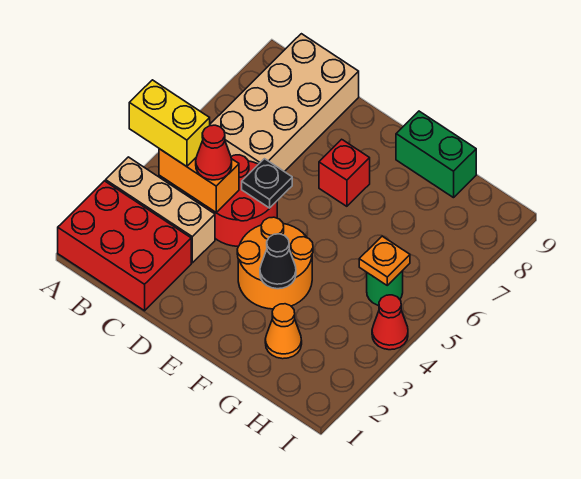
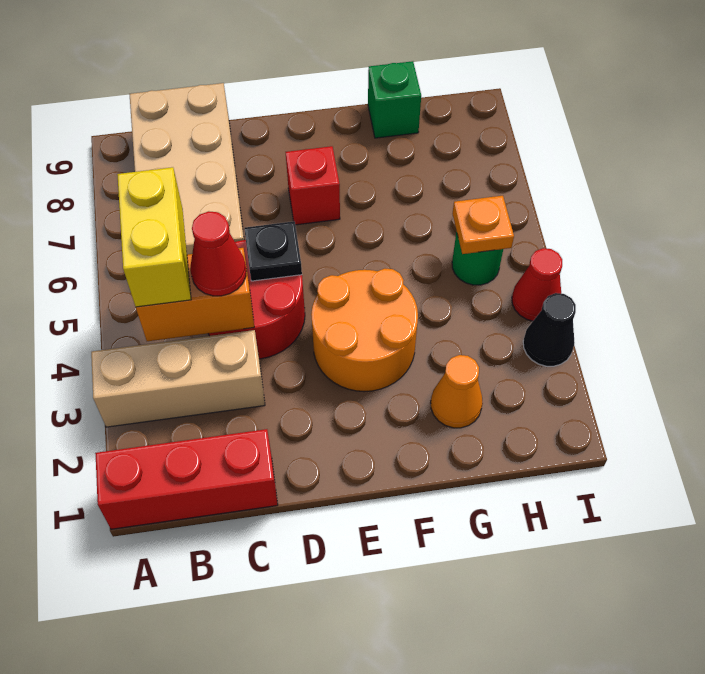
red brick A1:C2 level 1 -> red brick A1:C1 level 1
yellow brick A4:B4 level 3 -> yellow brick B4:B5 level 3
black cone F3 level 2 -> black cone I3 level 1
green brick F9:G9 level 1 -> green brick G9 level 1

